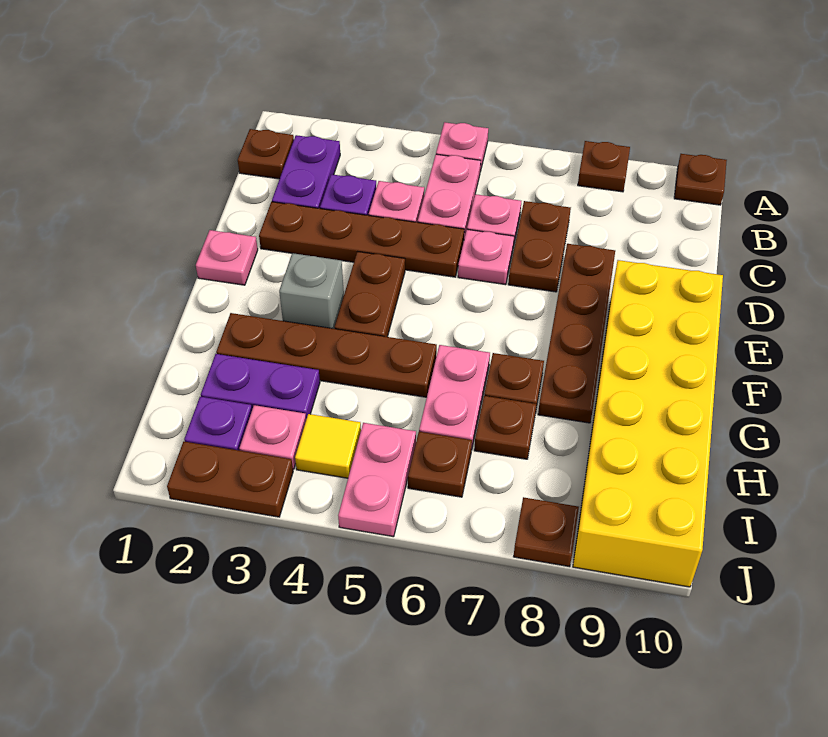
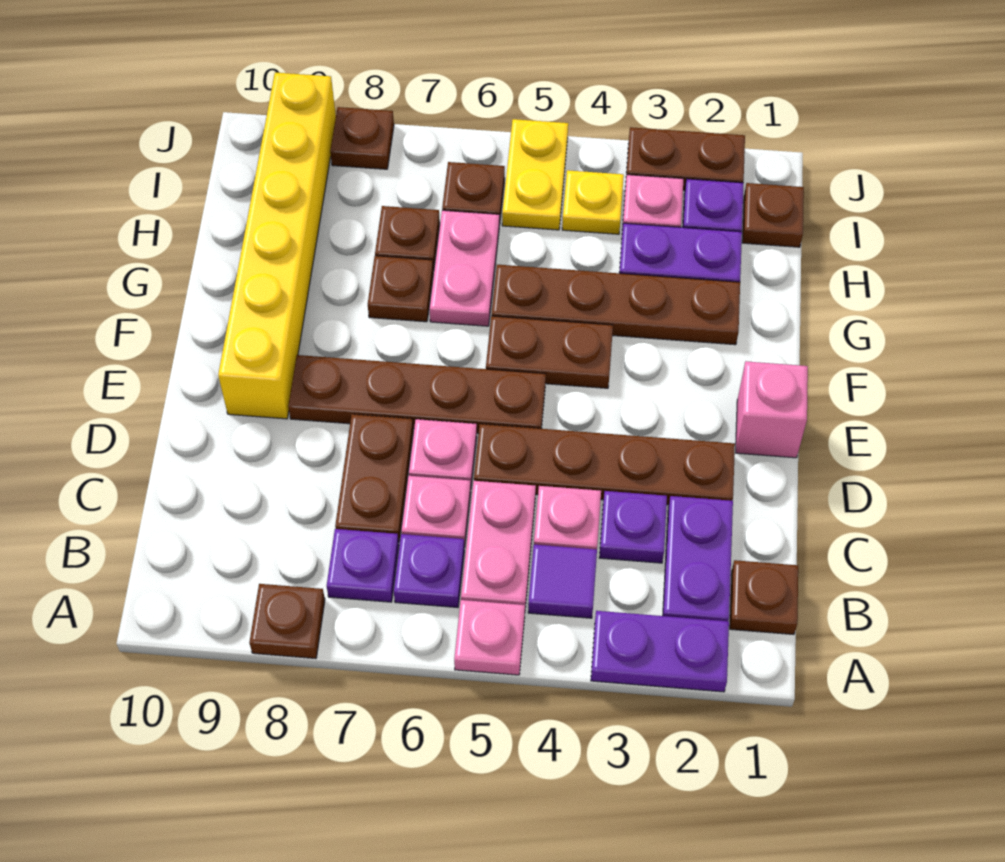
none -> purple plate A2:A3 level 1
brown plate A10 level 1 -> brown plate I1 level 1
none -> purple tile B4 level 1
none -> purple plate B6 level 1
none -> purple plate B7 level 1
brown plate D8:G8 level 1 -> brown plate E5:E8 level 1
pink plate E1 level 1 -> pink brick E1 level 1
brown plate E4:F4 level 1 -> brown plate F4:F5 level 1
yellow brick E9:J10 level 1 -> yellow brick E9:J9 level 1
grey brick F3 level 1 -> none
yellow tile I4 level 1 -> yellow plate I4 level 1
pink plate I5:J5 level 1 -> yellow plate I5:J5 level 1

